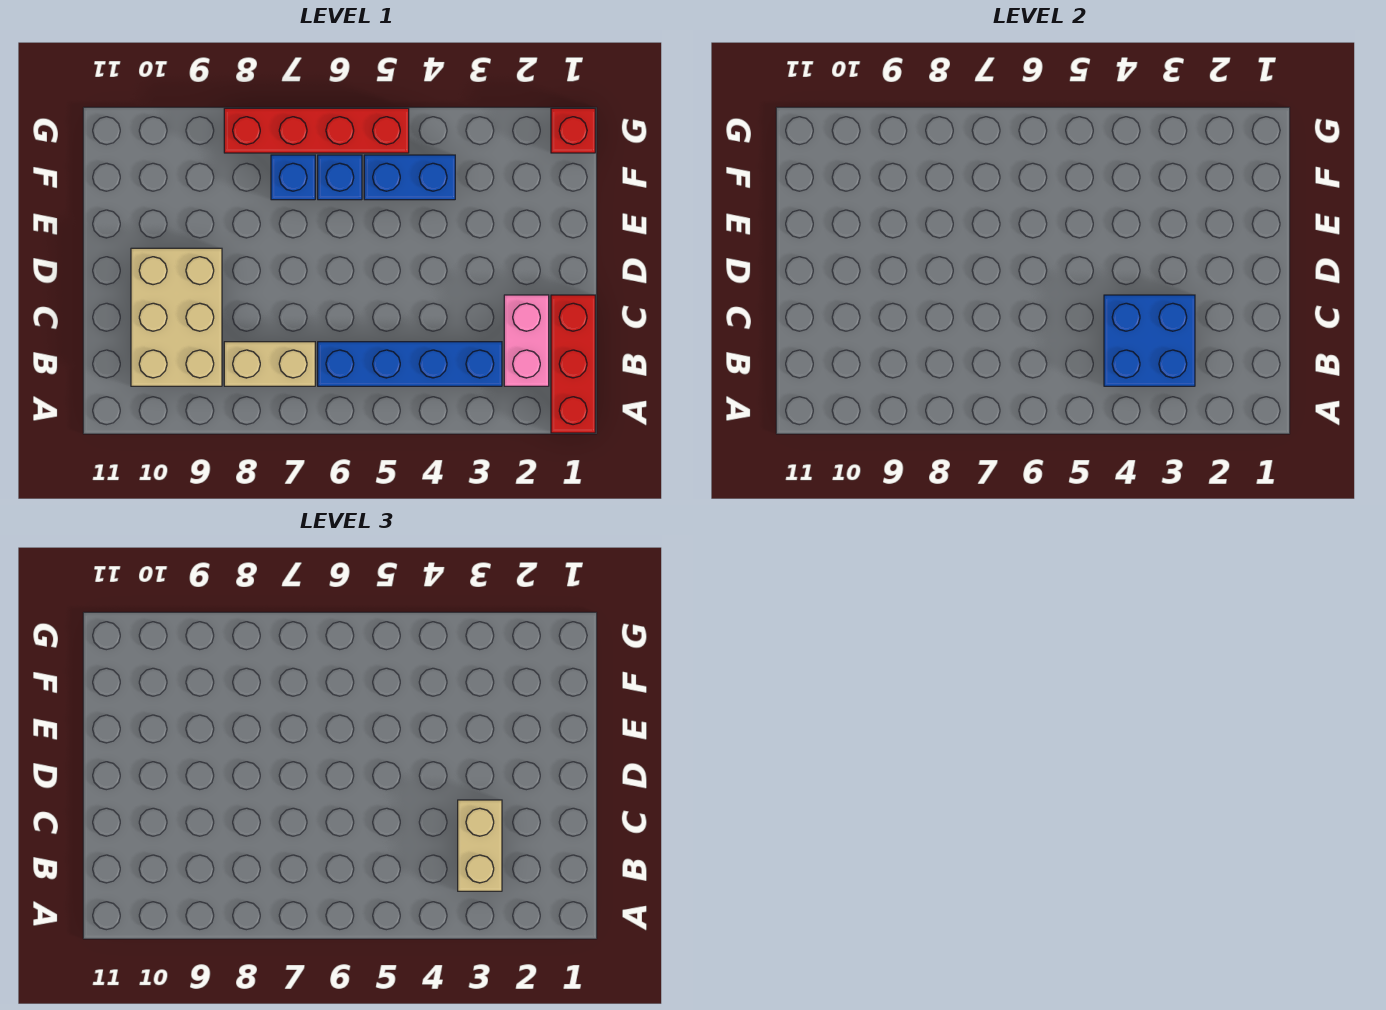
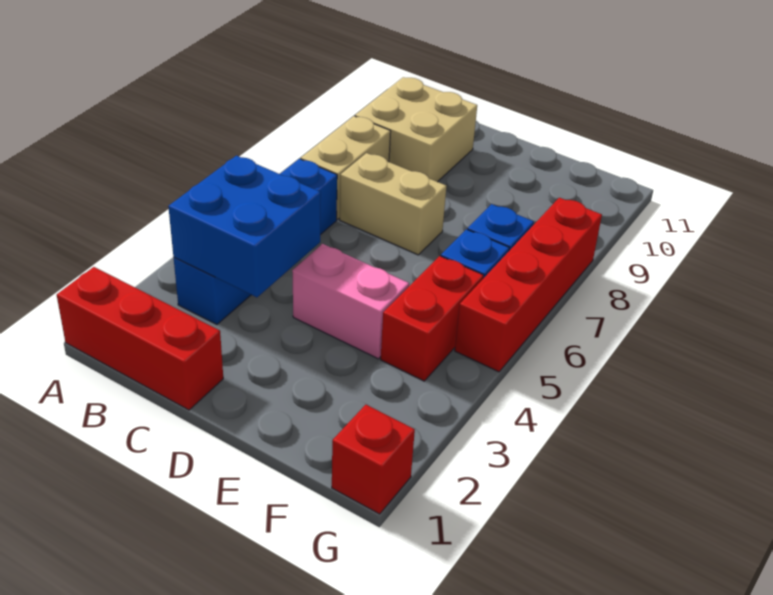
pink brick B2:C2 level 1 -> pink brick D4:E4 level 1
tan brick B3:C3 level 3 -> tan brick C7:D7 level 1
tan brick B9:D10 level 1 -> tan brick B9:C10 level 1
blue brick F4:F5 level 1 -> red brick F4:F5 level 1

